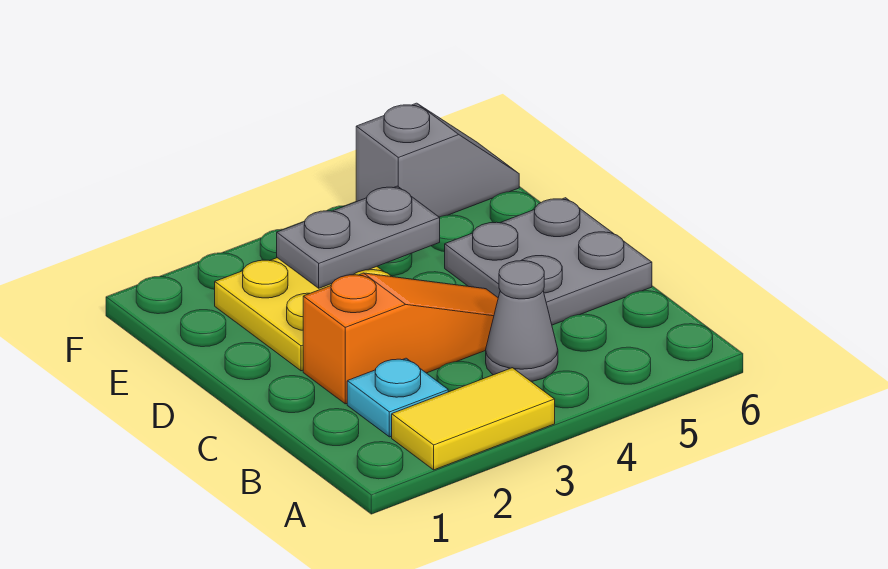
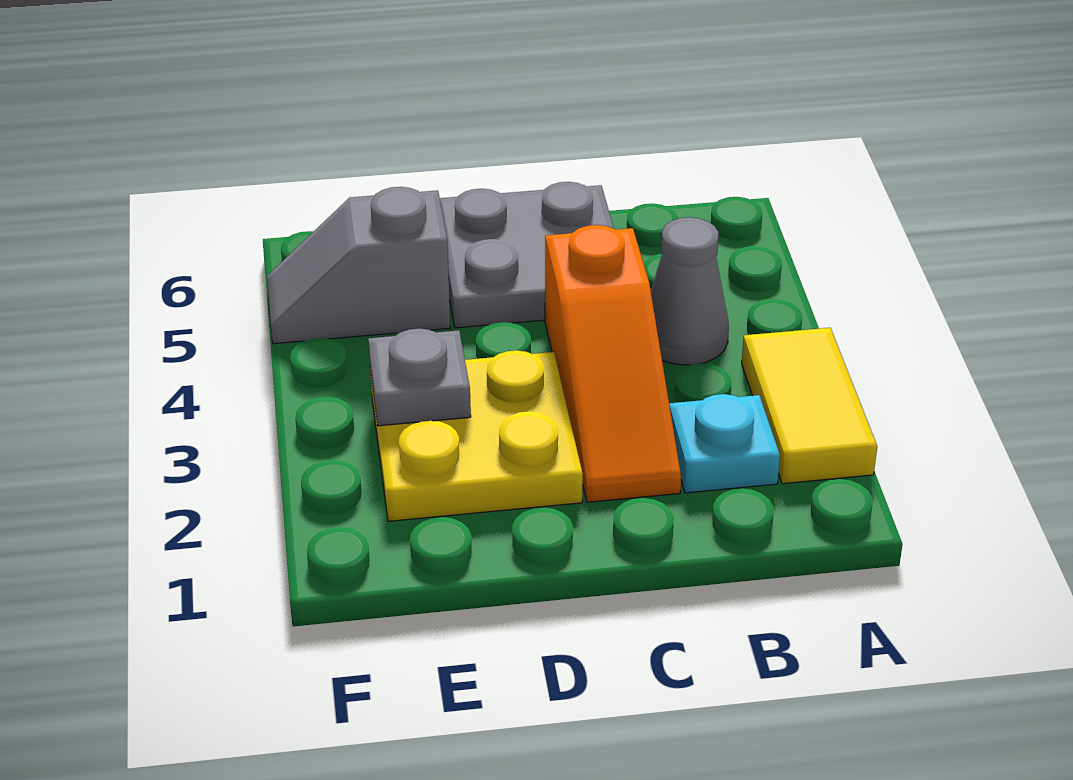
orange slope C2:C4 level 1 top 2 -> orange slope C2:C4 level 1 top 4
grey plate E3:E4 level 2 -> grey plate E3 level 2
grey slope F5:F6 level 1 top 5 -> grey slope E5:F5 level 1 top E

